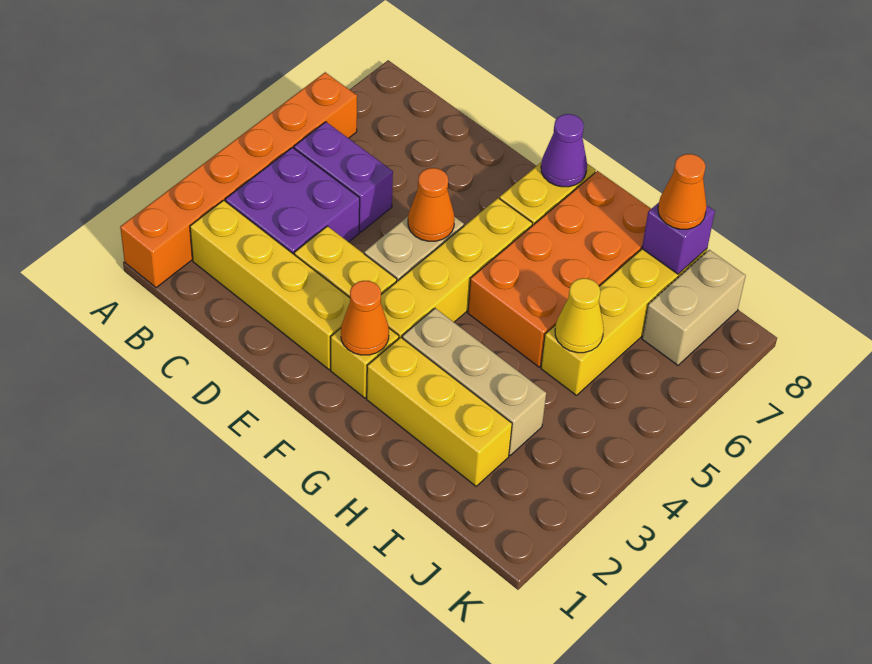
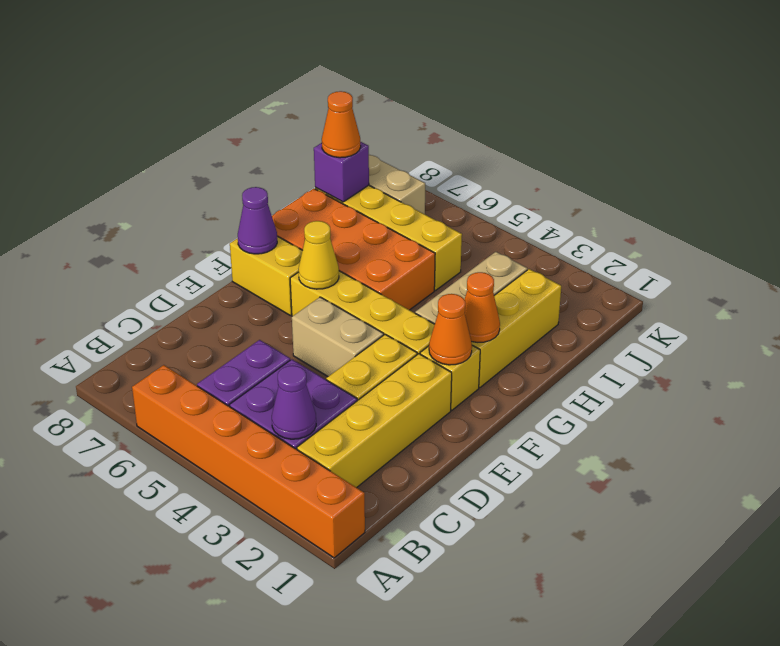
none -> purple cone B3 level 2
orange cone E5 level 2 -> orange cone G2 level 2
yellow cone I5 level 2 -> yellow cone F6 level 2

